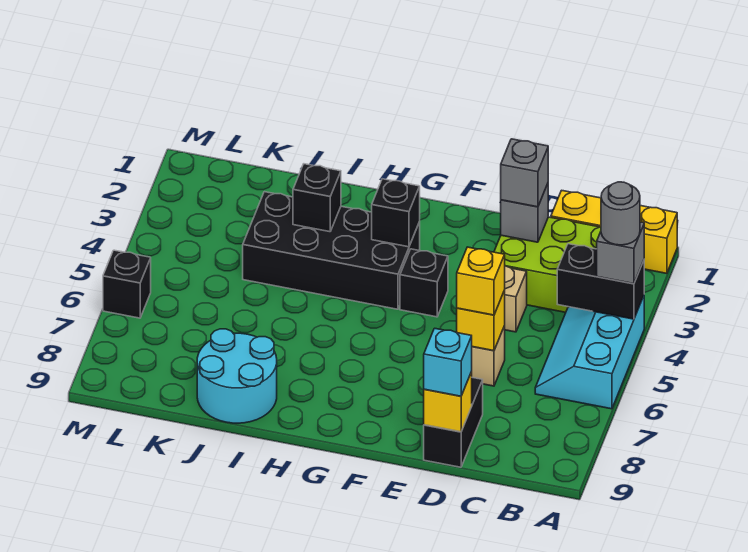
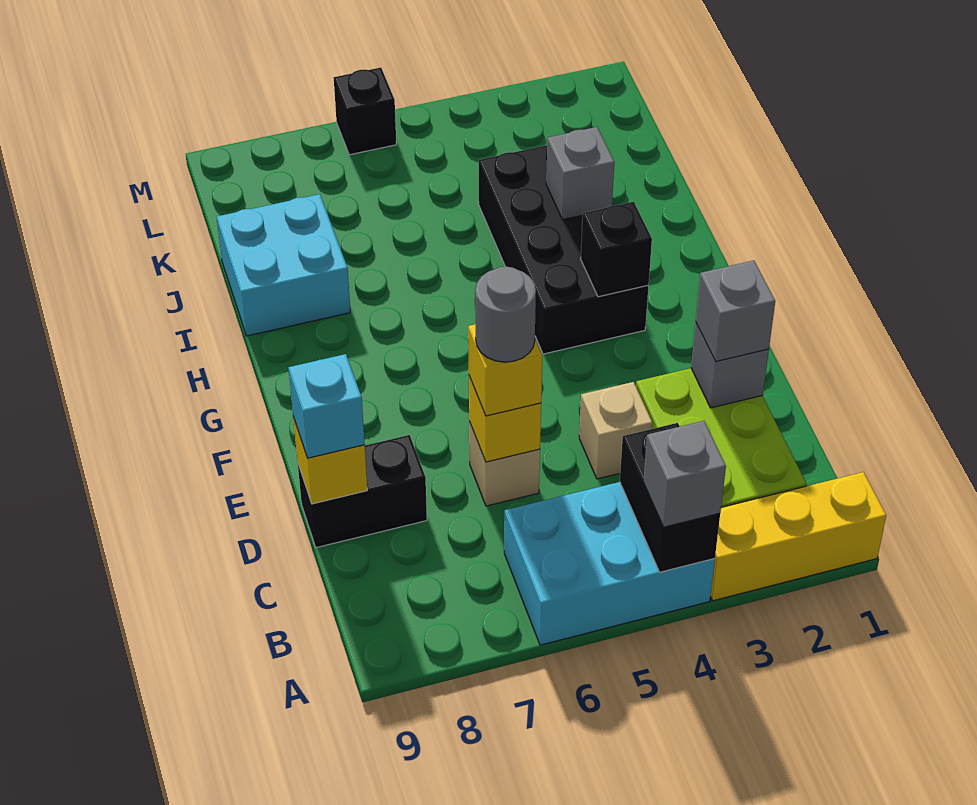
yellow brick A1:C1 level 1 -> yellow brick A1:A3 level 1
cyan slope A4:B6 level 1 top A -> cyan brick A4:B6 level 1
grey round brick A4 level 4 -> grey round brick D6 level 4
black brick F4 level 1 -> none
black brick I3 level 2 -> grey brick I3 level 2
cyan round brick I8:J9 level 1 -> cyan brick I8:J9 level 1

